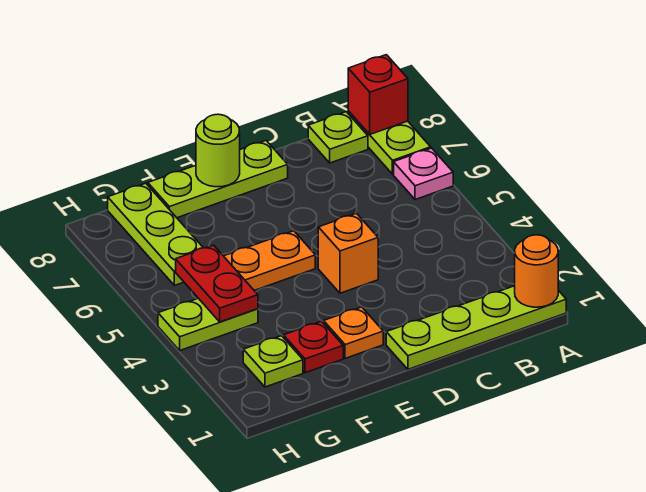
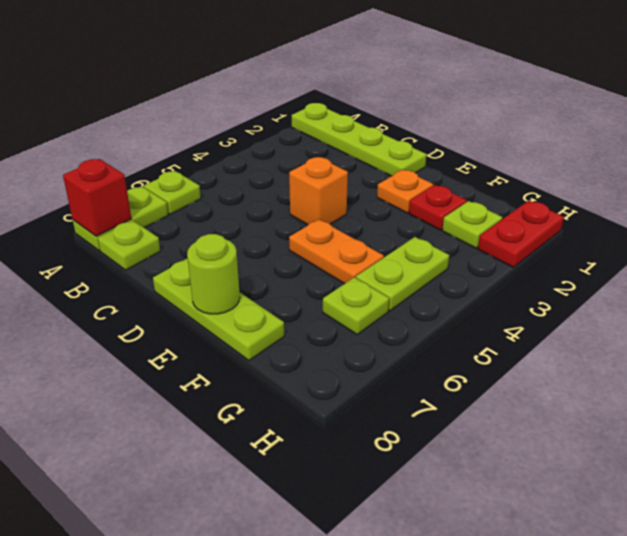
orange round brick A1 level 2 -> none
pink plate A6 level 1 -> lime plate A6 level 1
lime plate G4:H4 level 1 -> lime plate G4:G5 level 1
red plate G4:G5 level 2 -> red plate H1:H2 level 1
lime plate G6:G8 level 1 -> lime plate G6 level 1

